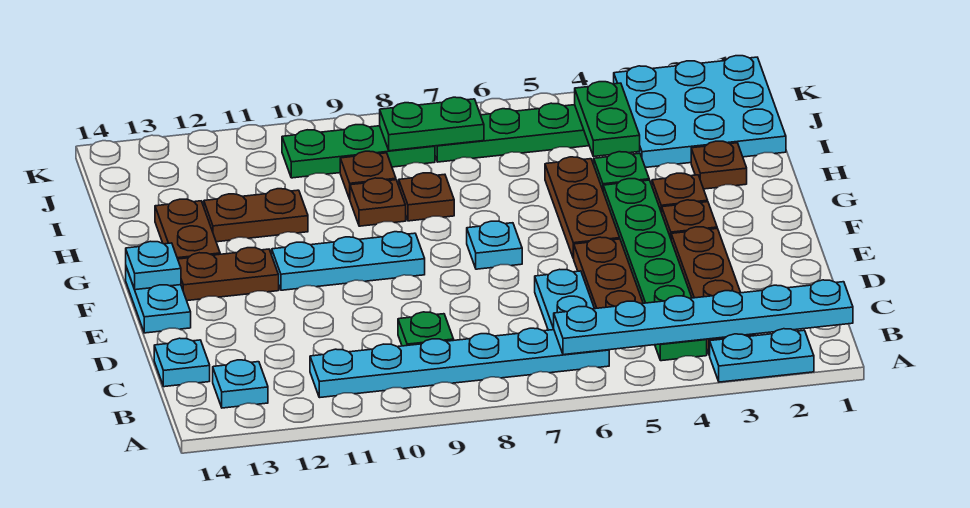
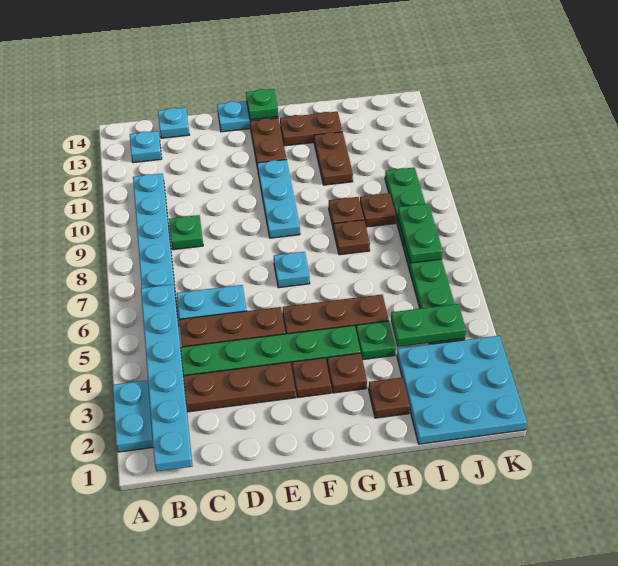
cyan plate F14 level 2 -> green plate F14 level 2

